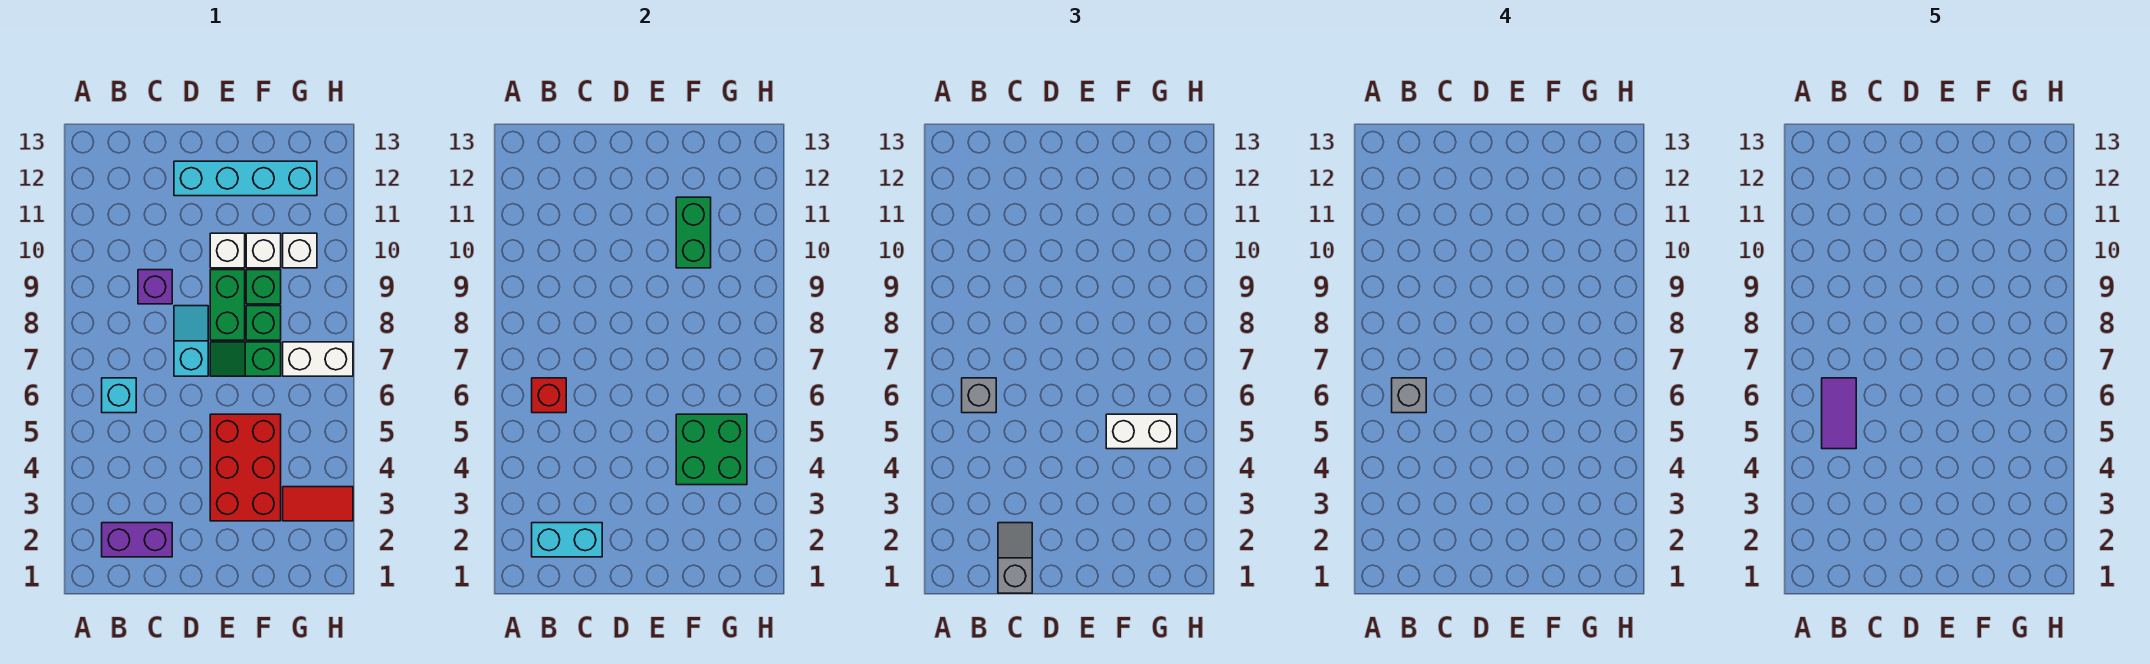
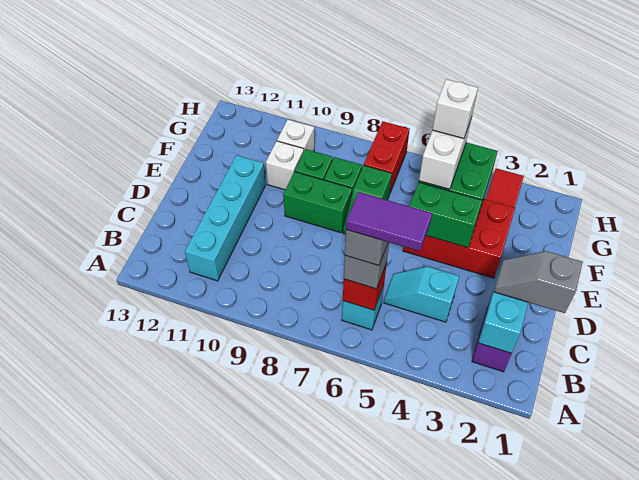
purple brick C9 level 1 -> none
cyan slope D7:D8 level 1 top 7 -> cyan slope C4:C5 level 1 top 4
cyan brick D12:G12 level 1 -> cyan brick B11:E11 level 1
white brick E10 level 1 -> white brick G5 level 4
green brick F10:F11 level 2 -> green brick E4:E5 level 2
white brick G7:H7 level 1 -> red brick G7:H7 level 1

